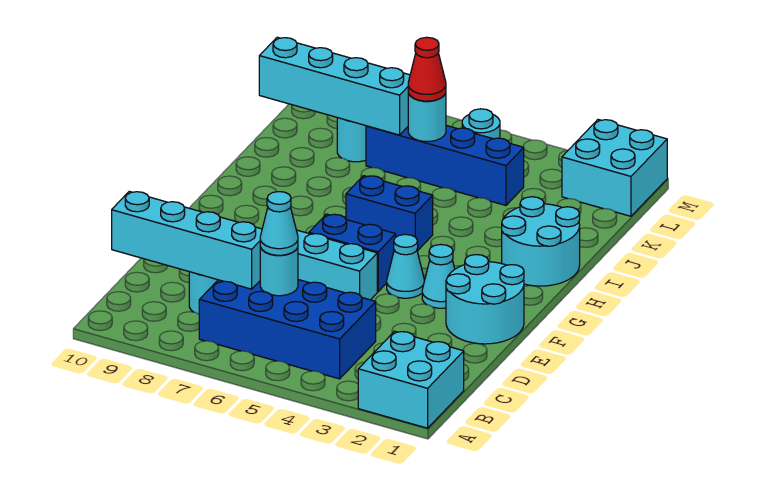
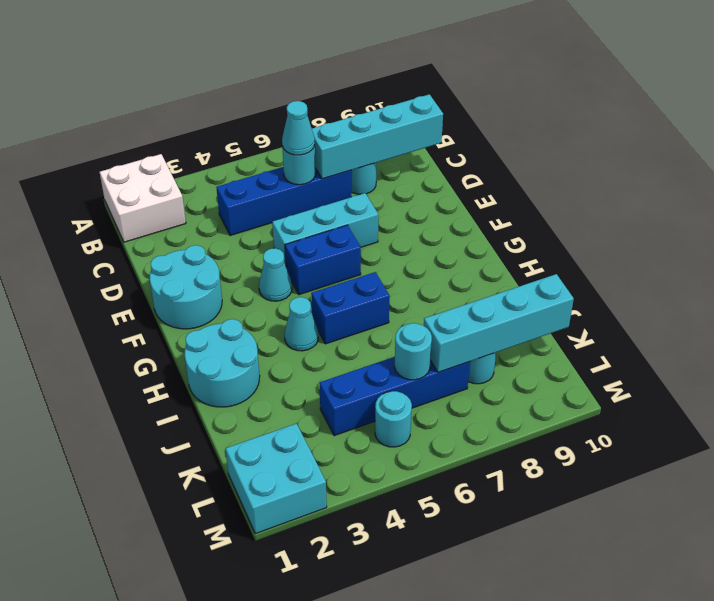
cyan brick A1:B2 level 1 -> white brick A1:B2 level 1
blue brick B4:C7 level 1 -> blue brick C4:C7 level 1
cyan cone F3 level 1 -> cyan cone H4 level 1
red cone K6 level 3 -> none

